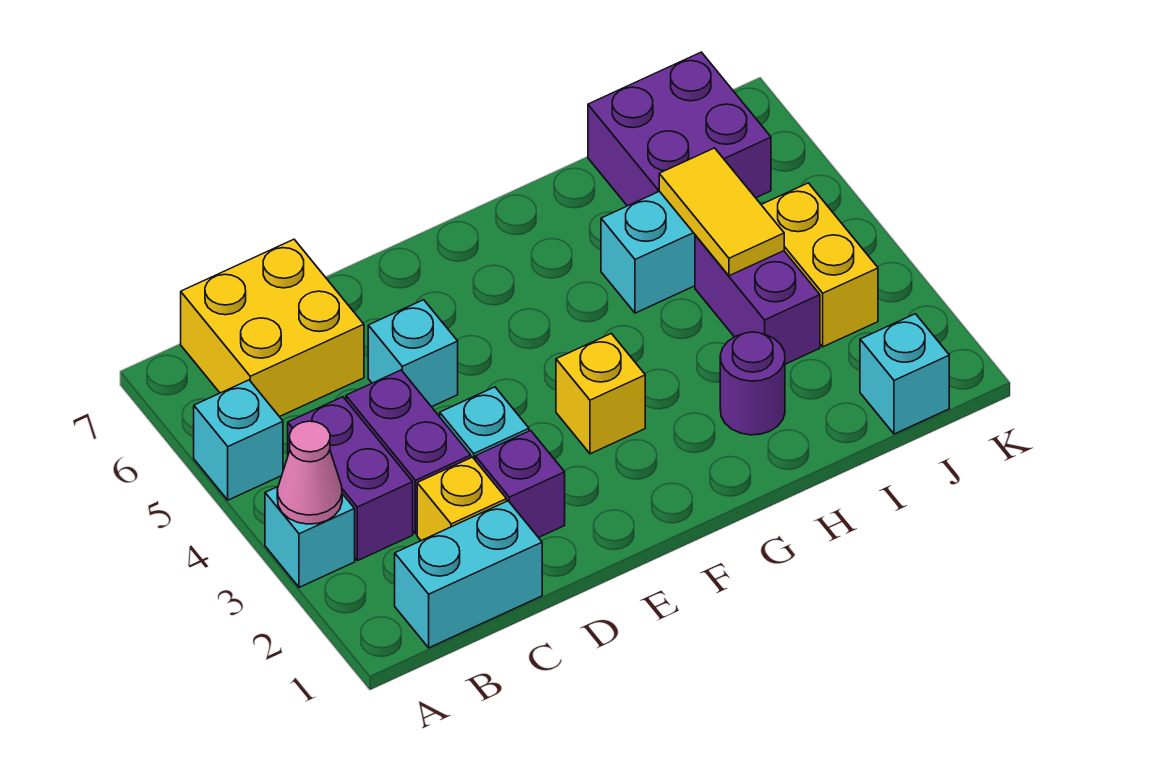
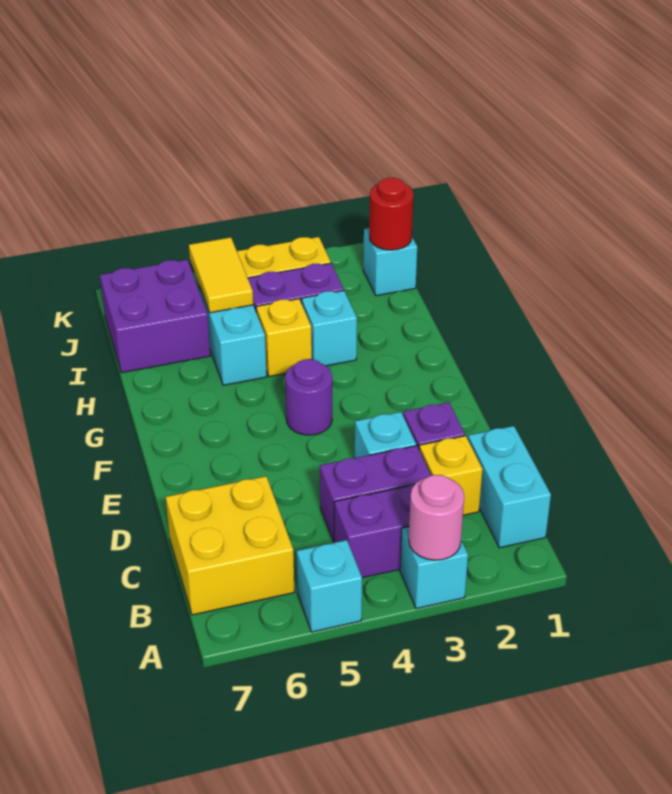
pink cone A3 level 2 -> pink round brick A3 level 2
cyan brick D5 level 1 -> cyan brick H3 level 1
yellow brick F3 level 1 -> yellow brick H4 level 1
purple round brick H2 level 1 -> purple round brick F4 level 1
yellow tile I4:I5 level 2 -> yellow tile I5:J5 level 2
none -> red round brick J1 level 2

